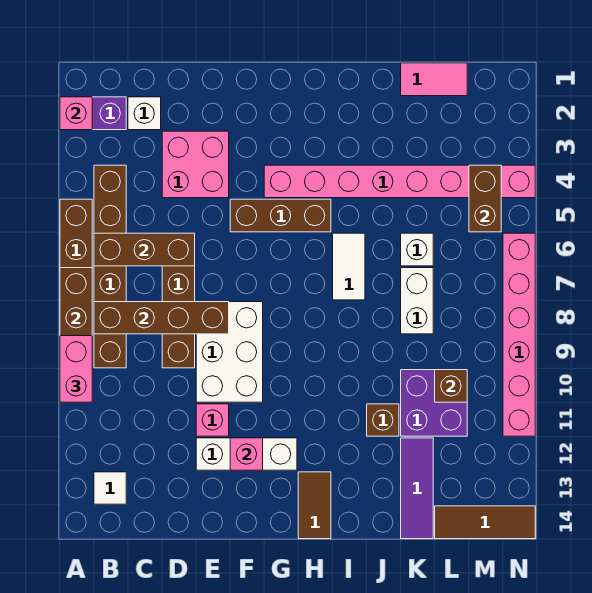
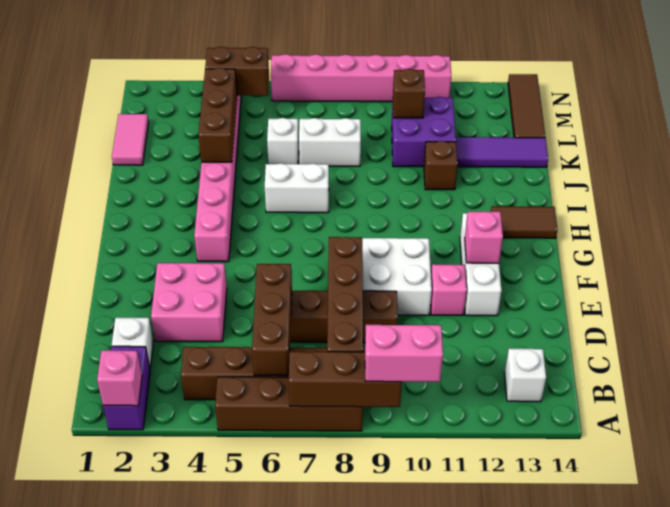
white tile B13 level 1 -> white brick B13 level 1
brown brick F5:H5 level 1 -> brown brick J4:L4 level 2
white tile I6:I7 level 1 -> white brick I6:I7 level 1

